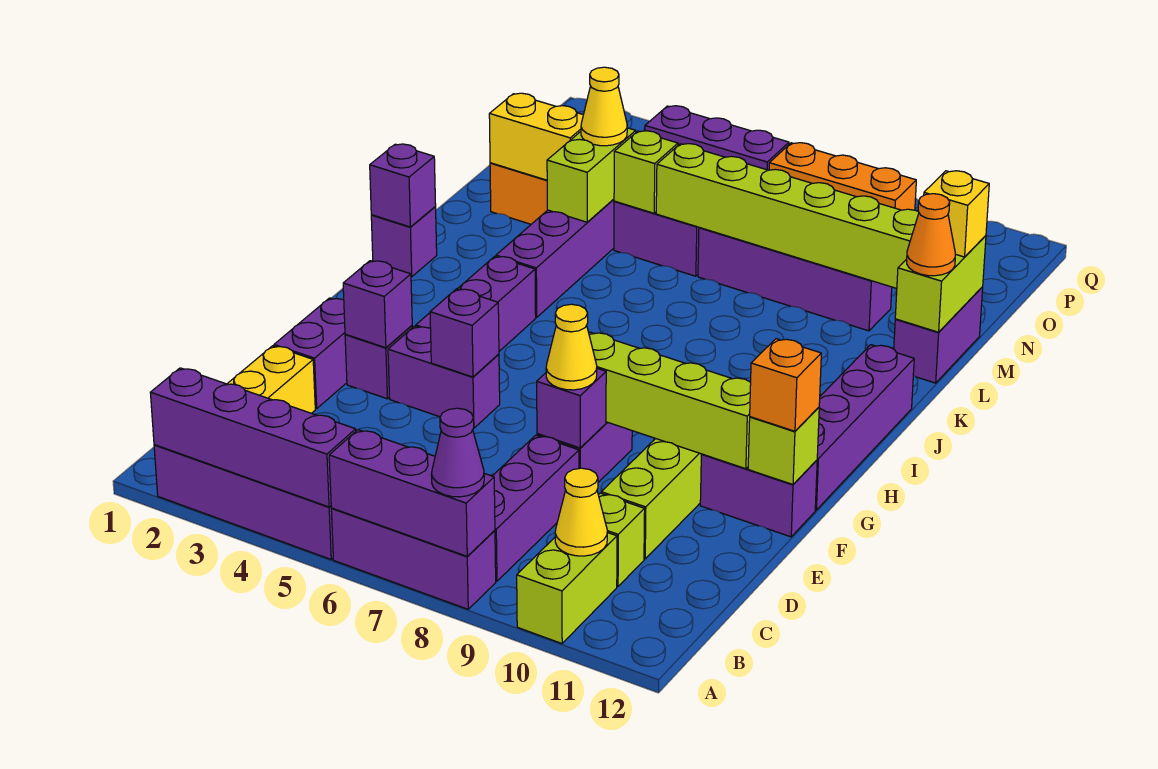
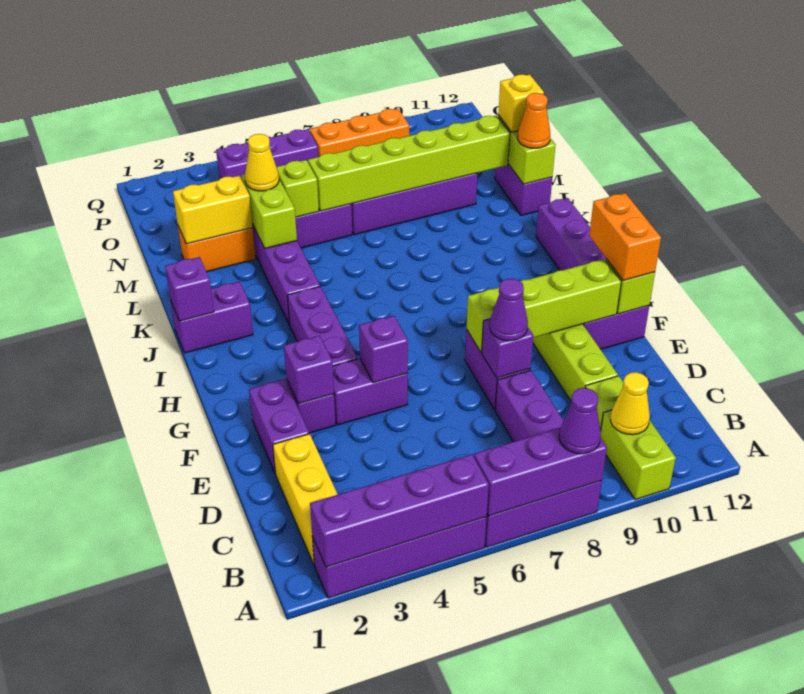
yellow cone E8 level 3 -> purple cone E8 level 3
orange brick F12 level 3 -> orange brick F12:G12 level 3
purple brick J1 level 1 -> purple brick J1:J2 level 1

